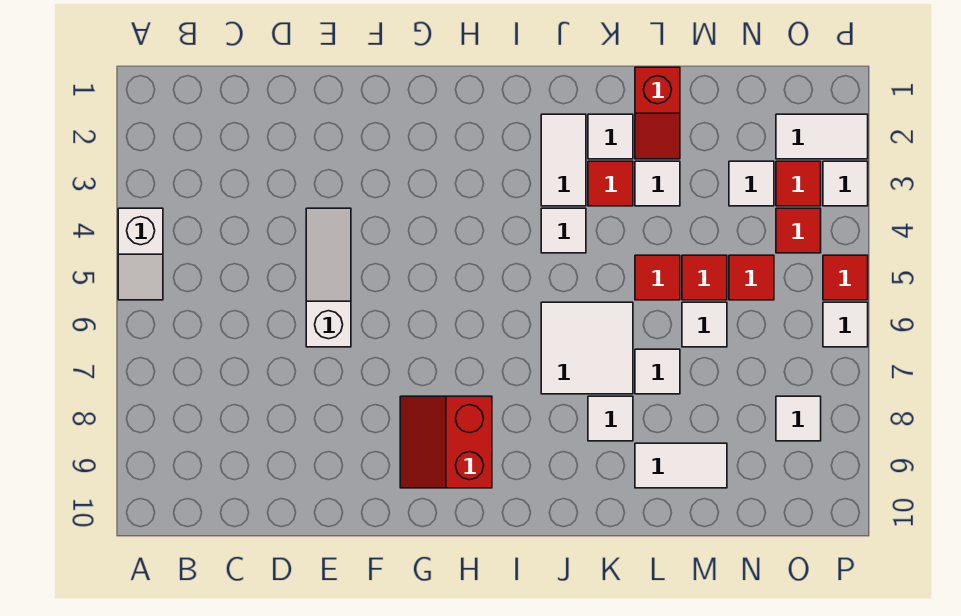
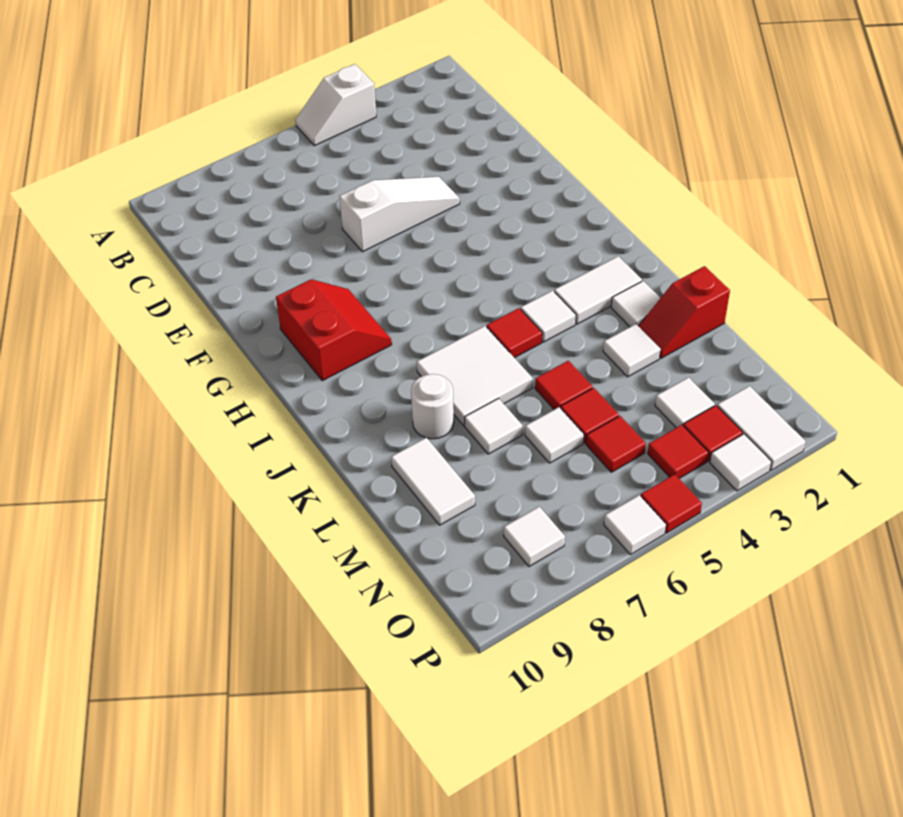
red slope G8:H9 level 1 top H -> red slope G8:H9 level 1 top 9
red tile K3 level 1 -> red tile J5 level 1
white tile K8 level 1 -> white round brick K8 level 1

